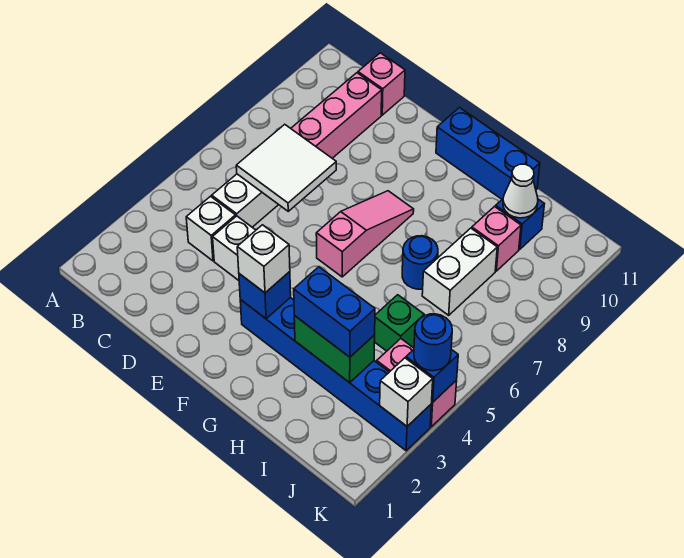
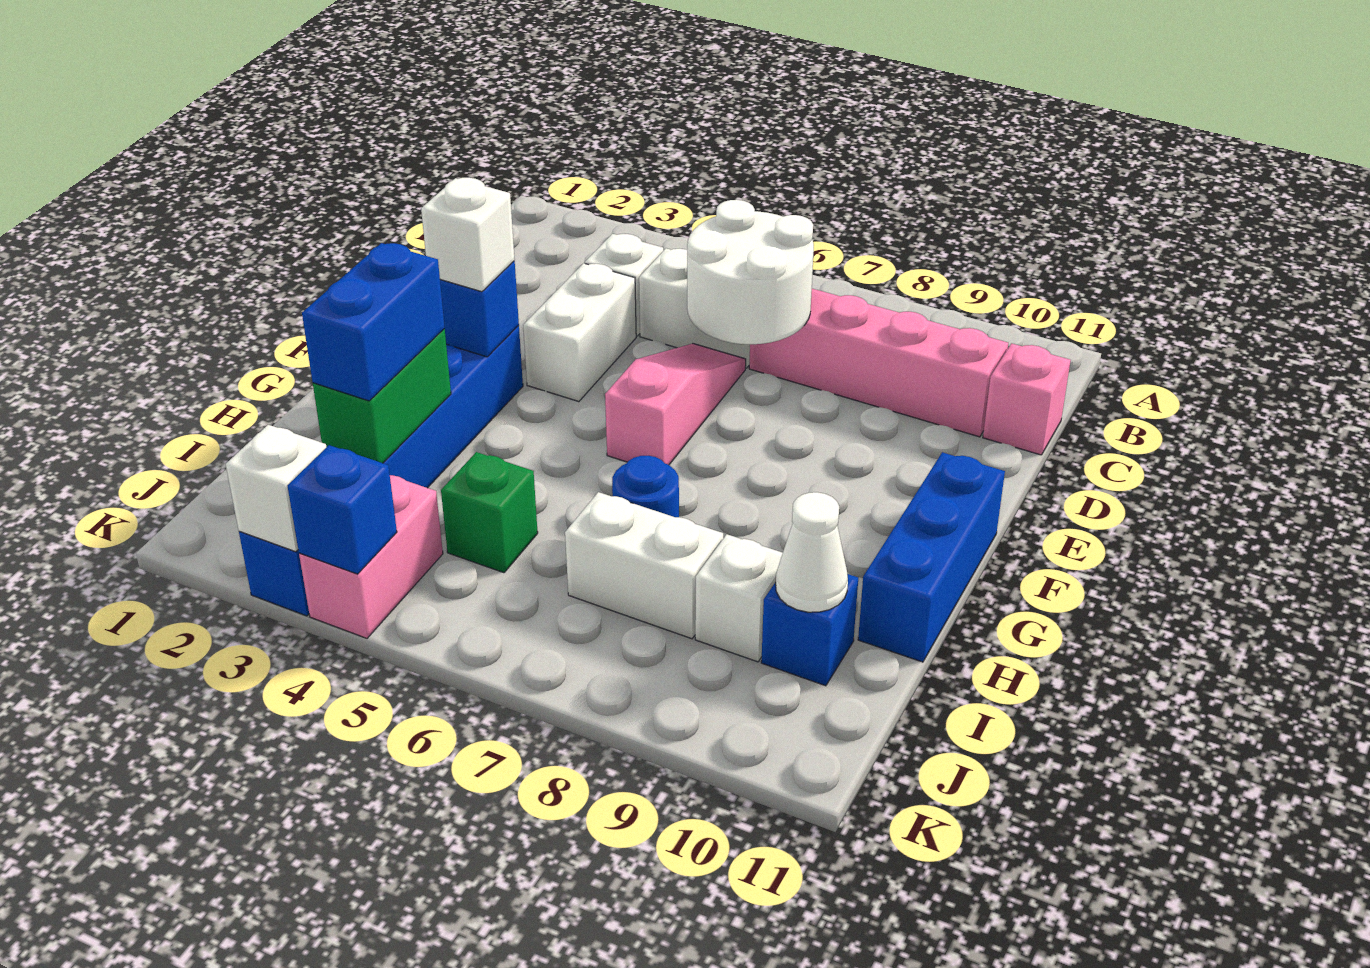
white tile C6:D7 level 2 -> white round brick C6:D7 level 2
pink slope F6:F8 level 1 top 6 -> pink slope D6:F6 level 1 top F
pink brick I9 level 1 -> white brick I9 level 1
blue round brick K4 level 3 -> none

